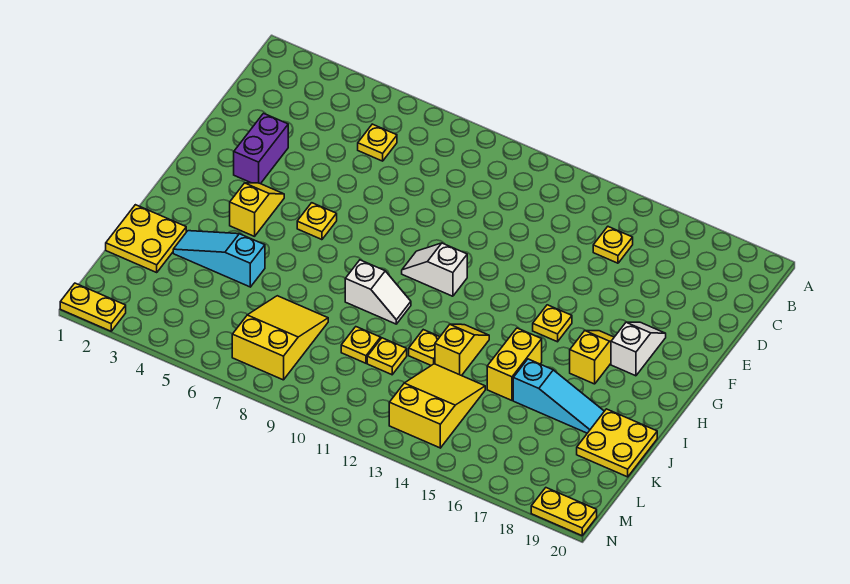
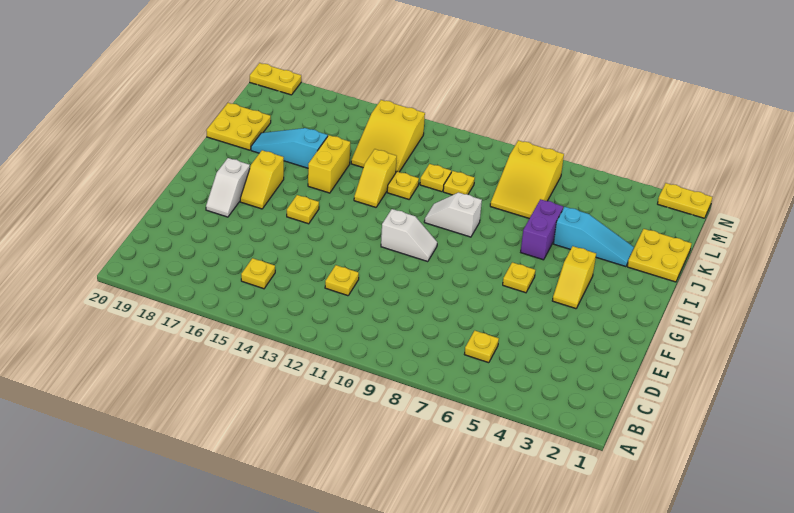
none -> yellow plate D12 level 1
purple brick E3:F3 level 1 -> purple brick I6:J6 level 1

